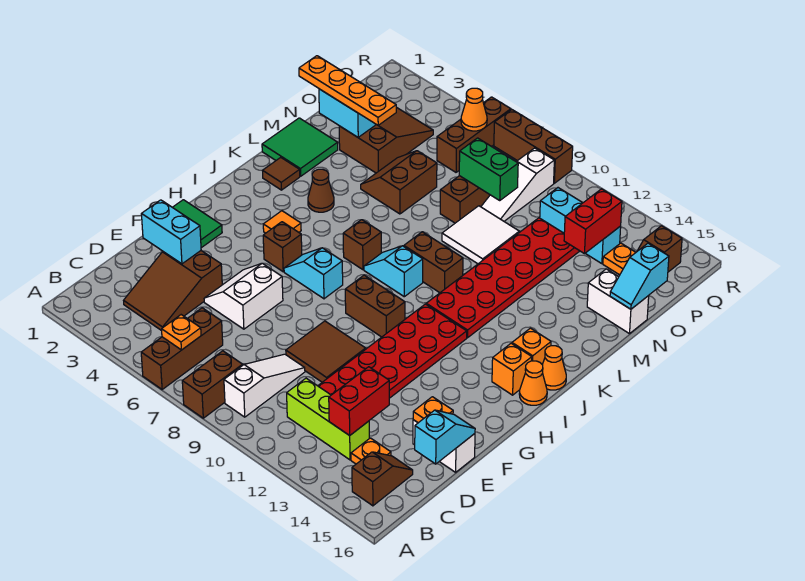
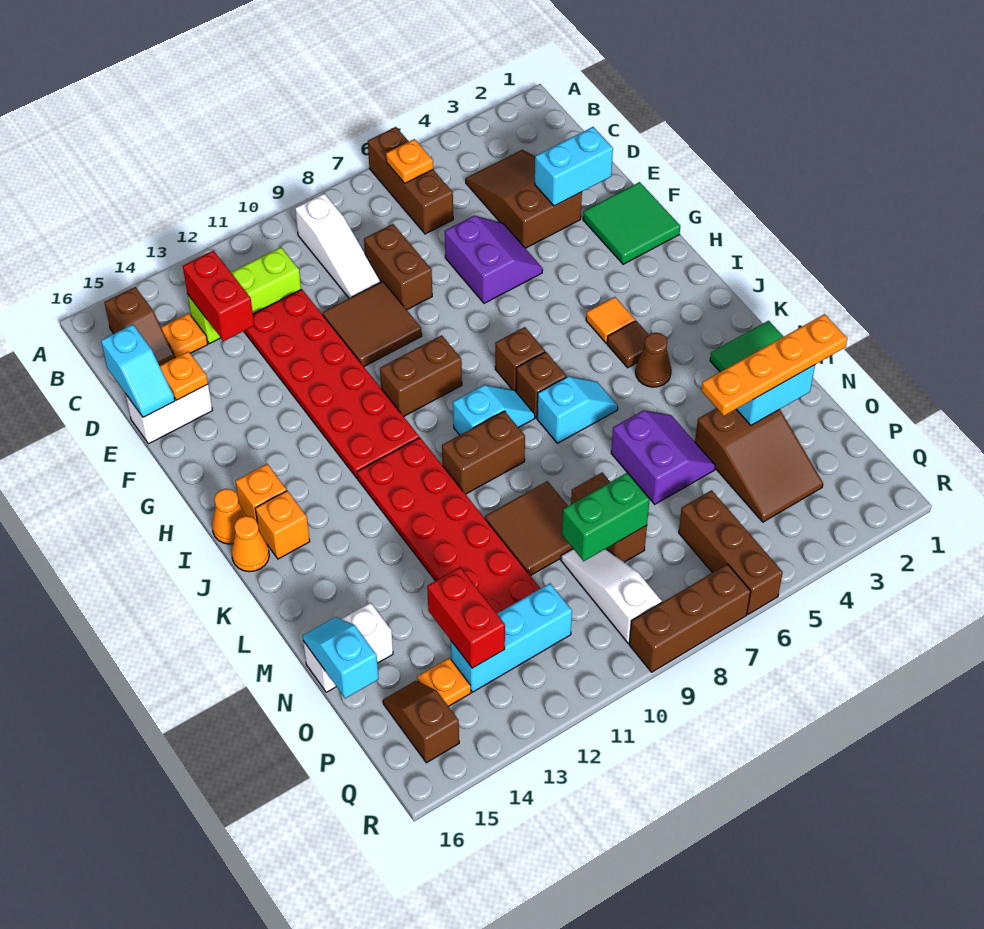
brown brick A8:B8 level 1 -> brown brick D8:E8 level 1
white slope E5:F6 level 1 top 6 -> purple slope E5:F6 level 1 top 6
brown brick H5 level 1 -> brown brick I7 level 1
cyan slope H6:H7 level 1 top 7 -> cyan slope K6:K7 level 1 top 7
brown tile K2 level 1 -> brown tile J4 level 1
brown slope M5:N6 level 1 top 6 -> purple slope M5:N6 level 1 top 6
white tile M9:N10 level 1 -> brown tile M9:N10 level 1
orange cone Q6 level 2 -> none

